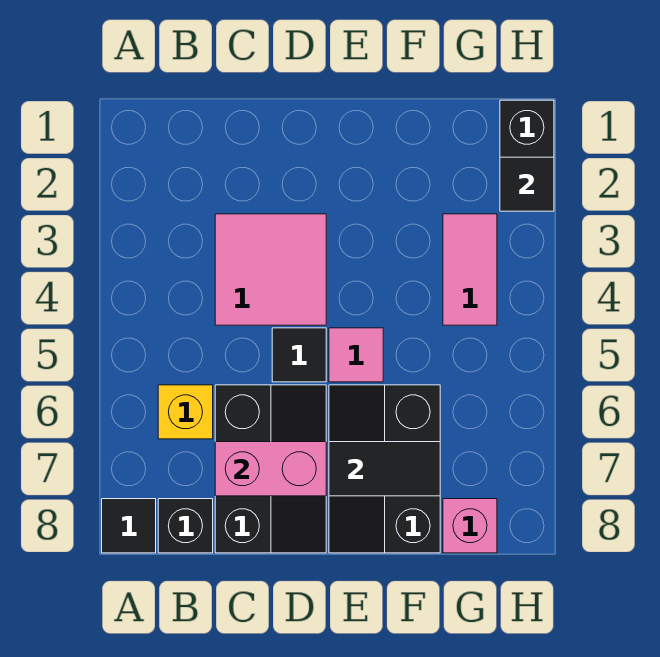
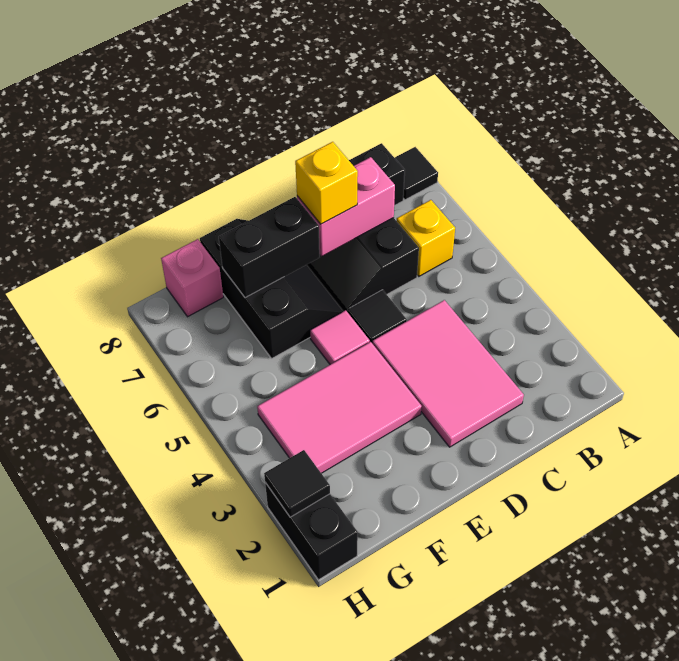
pink tile C3:D4 level 1 -> pink tile C2:D4 level 1
none -> yellow brick D7 level 3
black tile E7:F7 level 2 -> black brick E7:F7 level 2
pink tile G3:G4 level 1 -> pink tile E3:G4 level 1

